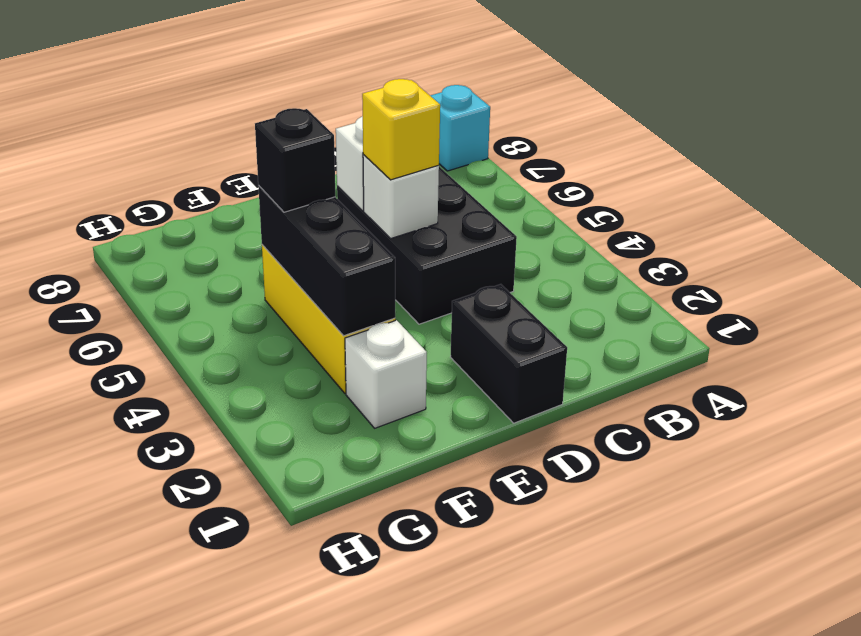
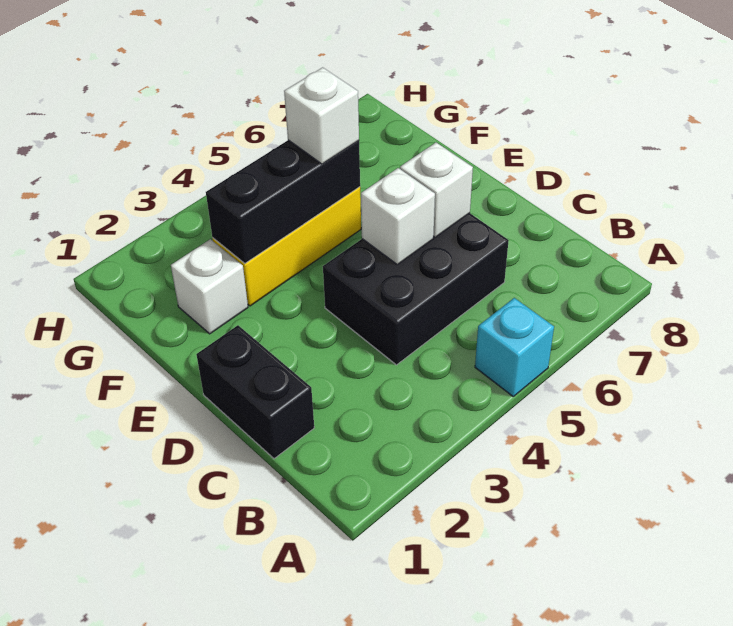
cyan brick A8 level 1 -> cyan brick A5 level 1
black brick D1:D2 level 1 -> black brick C1:D1 level 1
yellow brick D5 level 3 -> none
black brick F5 level 3 -> white brick F5 level 3

